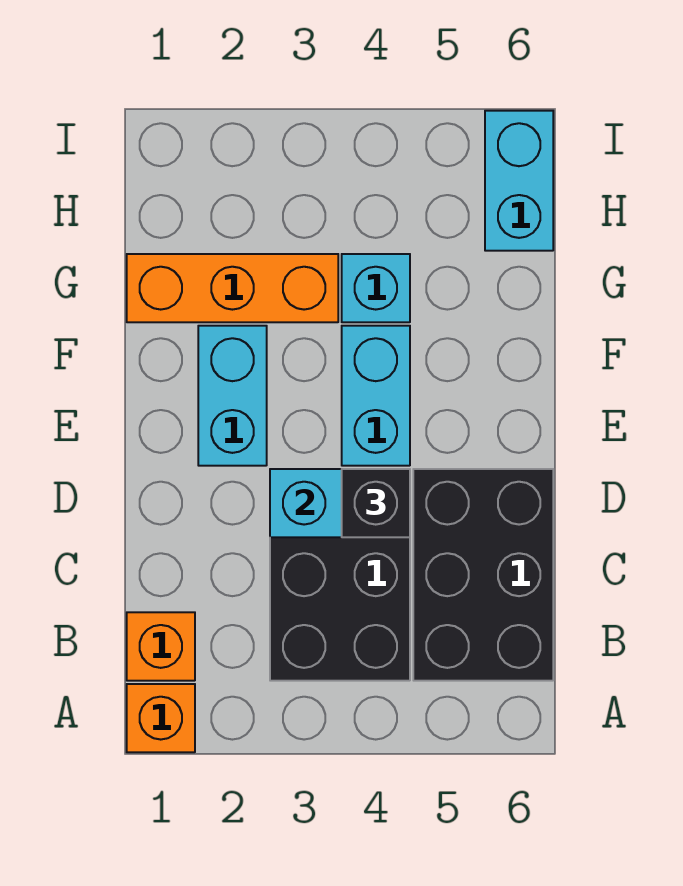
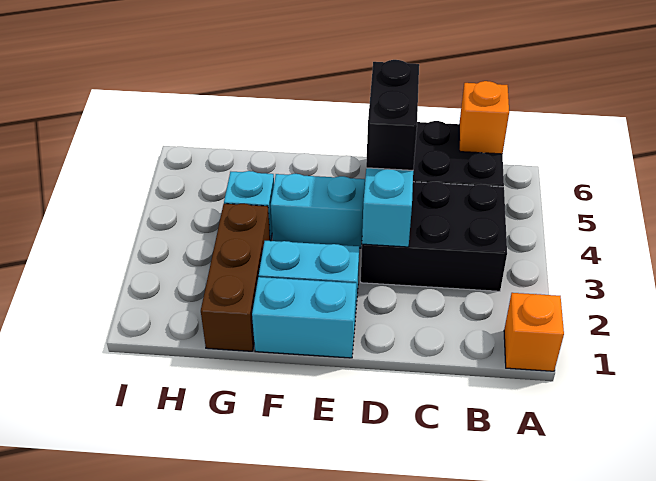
orange brick B1 level 1 -> orange brick B6 level 2
black brick D4 level 3 -> black brick D4:D5 level 3
orange brick G1:G3 level 1 -> brown brick G1:G3 level 1
cyan brick H6:I6 level 1 -> cyan brick E1:F1 level 1

